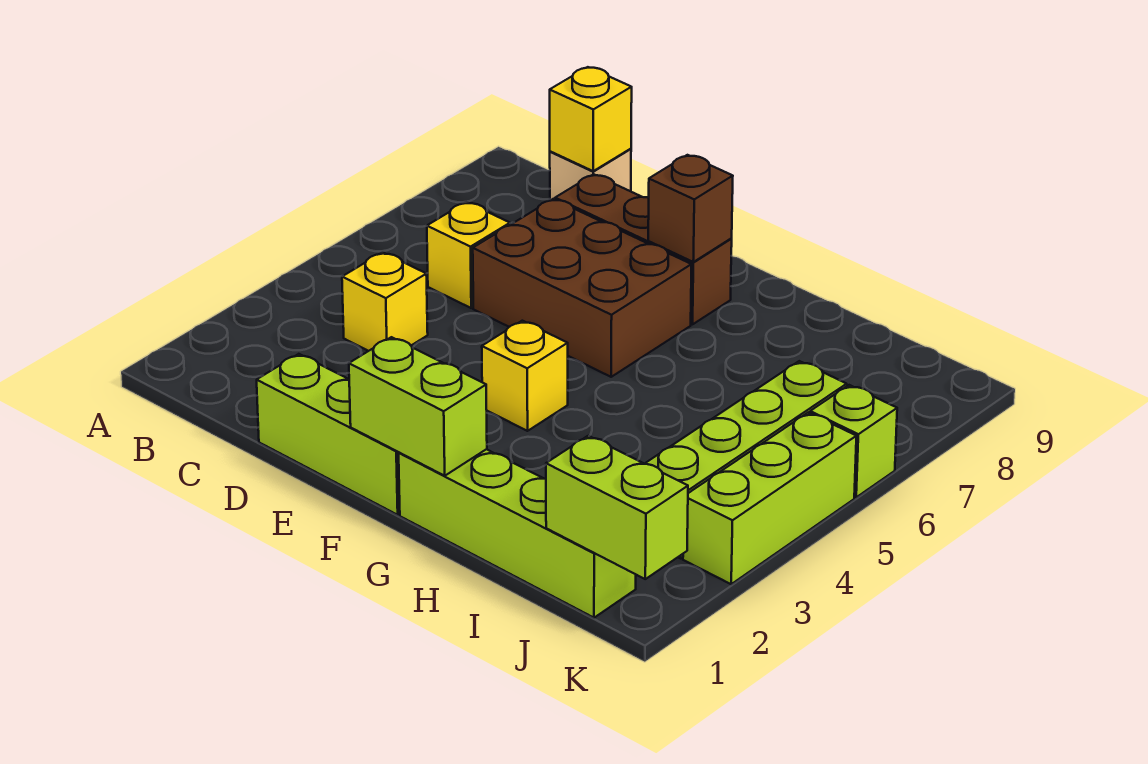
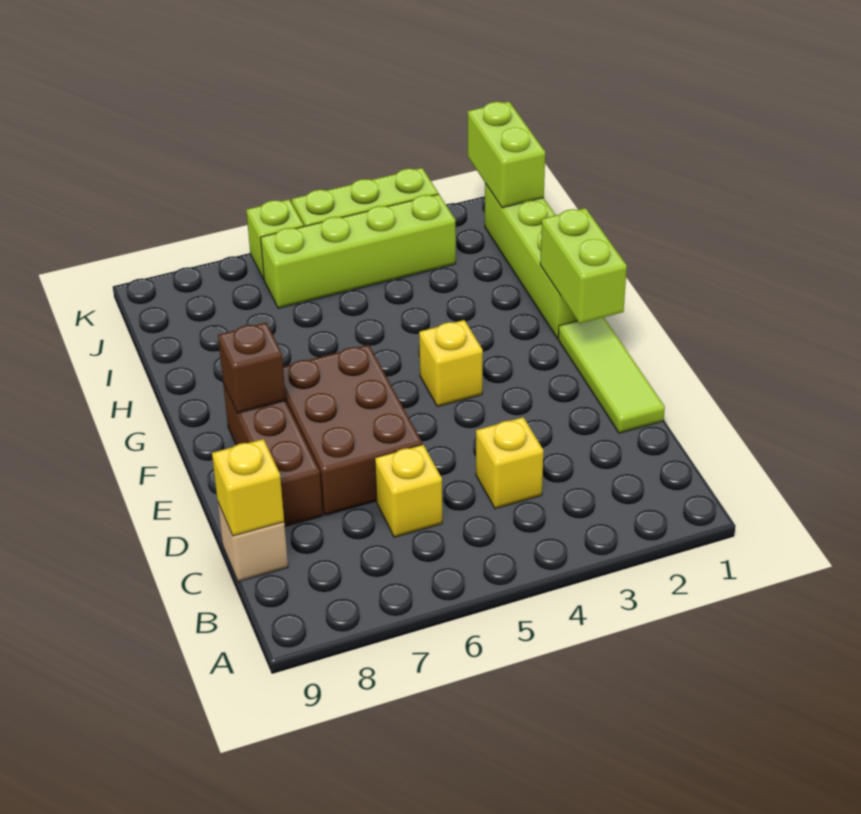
lime brick D1:F1 level 1 -> lime tile D1:F1 level 1

